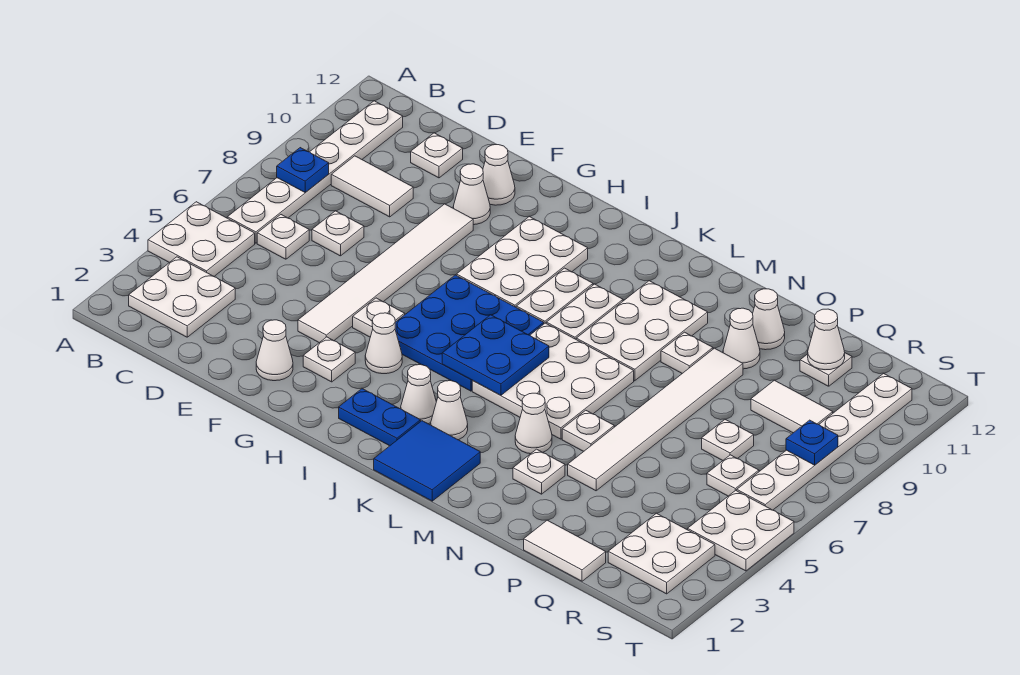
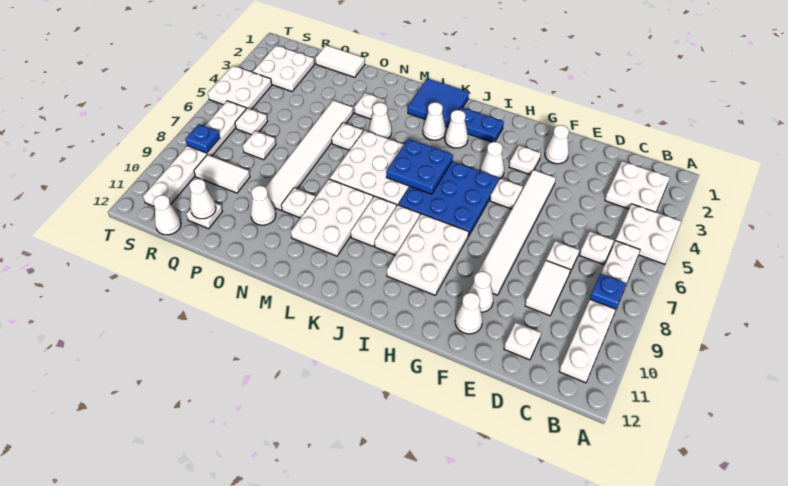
white tile C9:D9 level 1 -> white tile D8:D9 level 1
white cone O11 level 1 -> white cone R12 level 1

